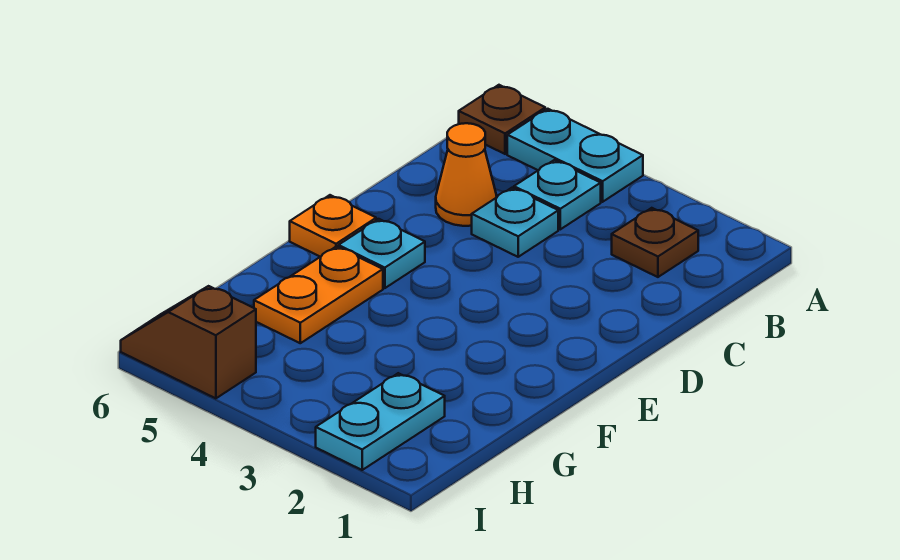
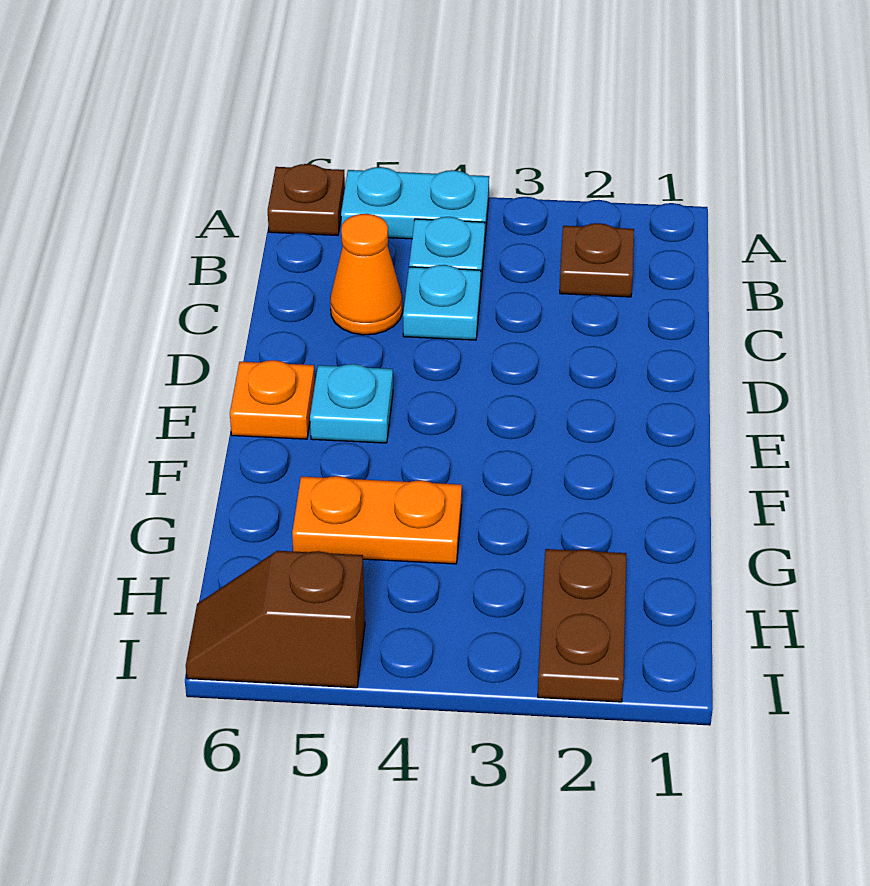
orange plate F5:G5 level 1 -> orange plate G4:G5 level 1
cyan plate H2:I2 level 1 -> brown plate H2:I2 level 1

